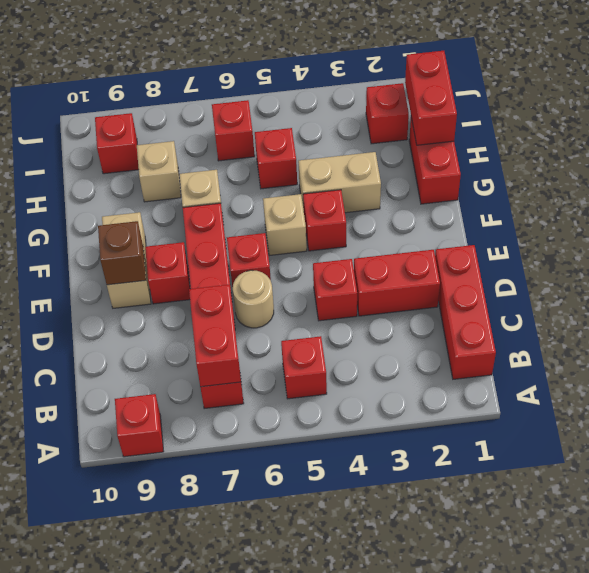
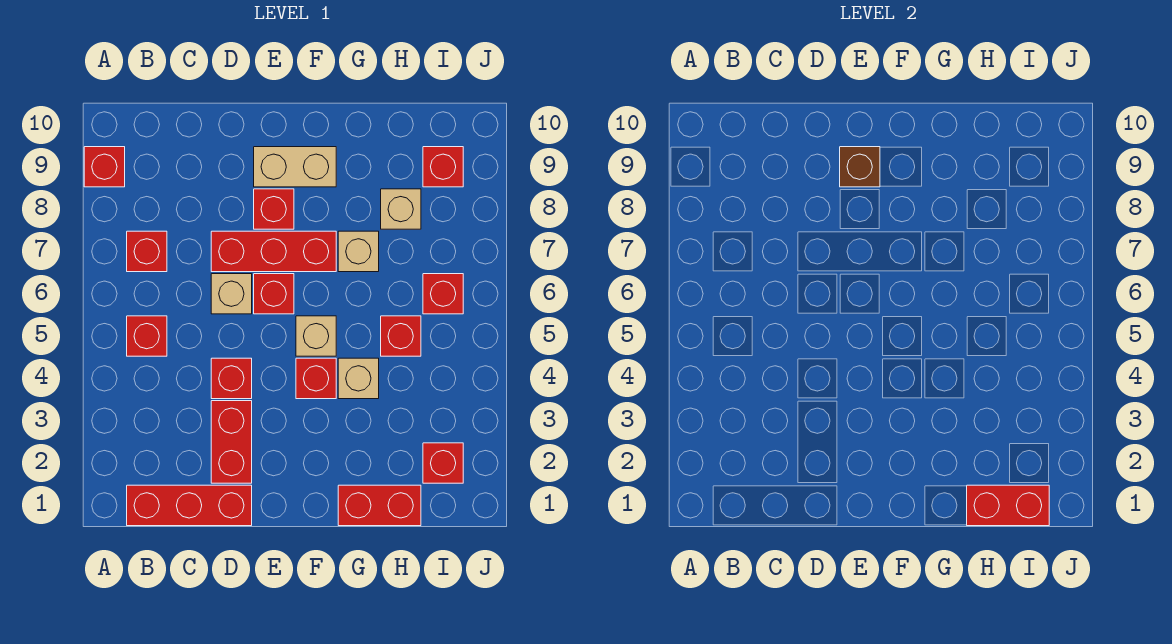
red brick B7:C7 level 2 -> none
tan round brick D6 level 1 -> tan brick D6 level 1
tan brick G3:G4 level 1 -> tan brick G4 level 1

